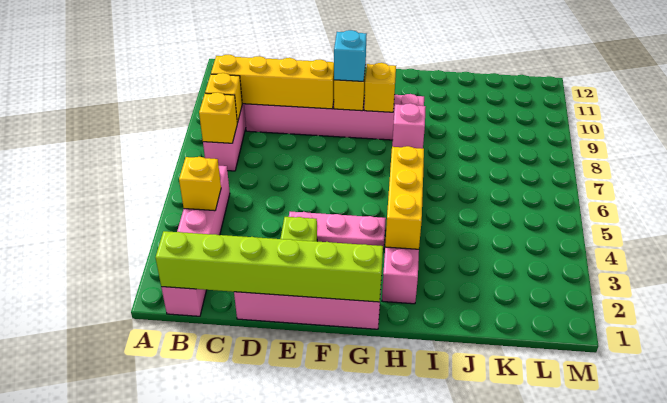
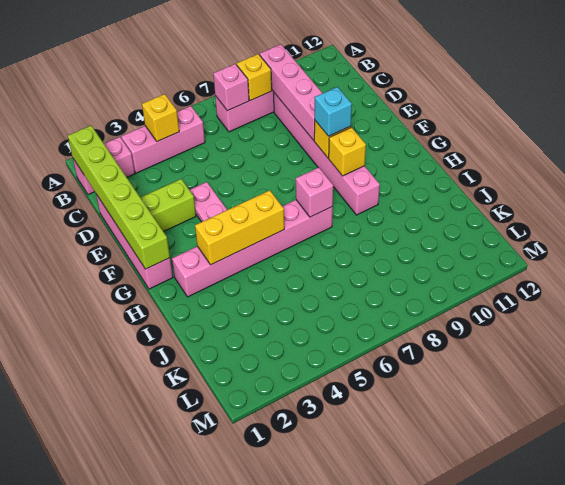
yellow brick B7 level 2 -> pink brick B7 level 2
yellow brick B9:E9 level 2 -> pink brick B9:E9 level 2

